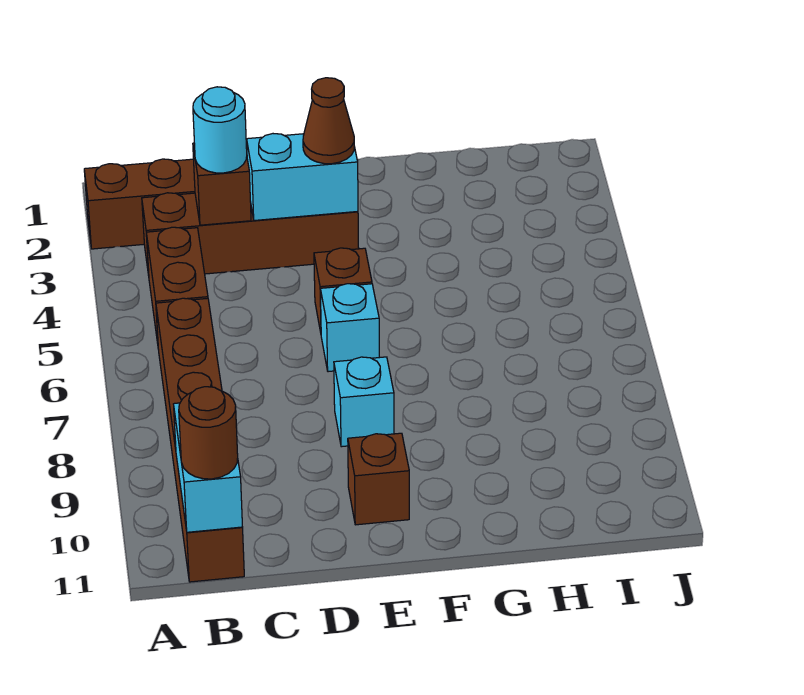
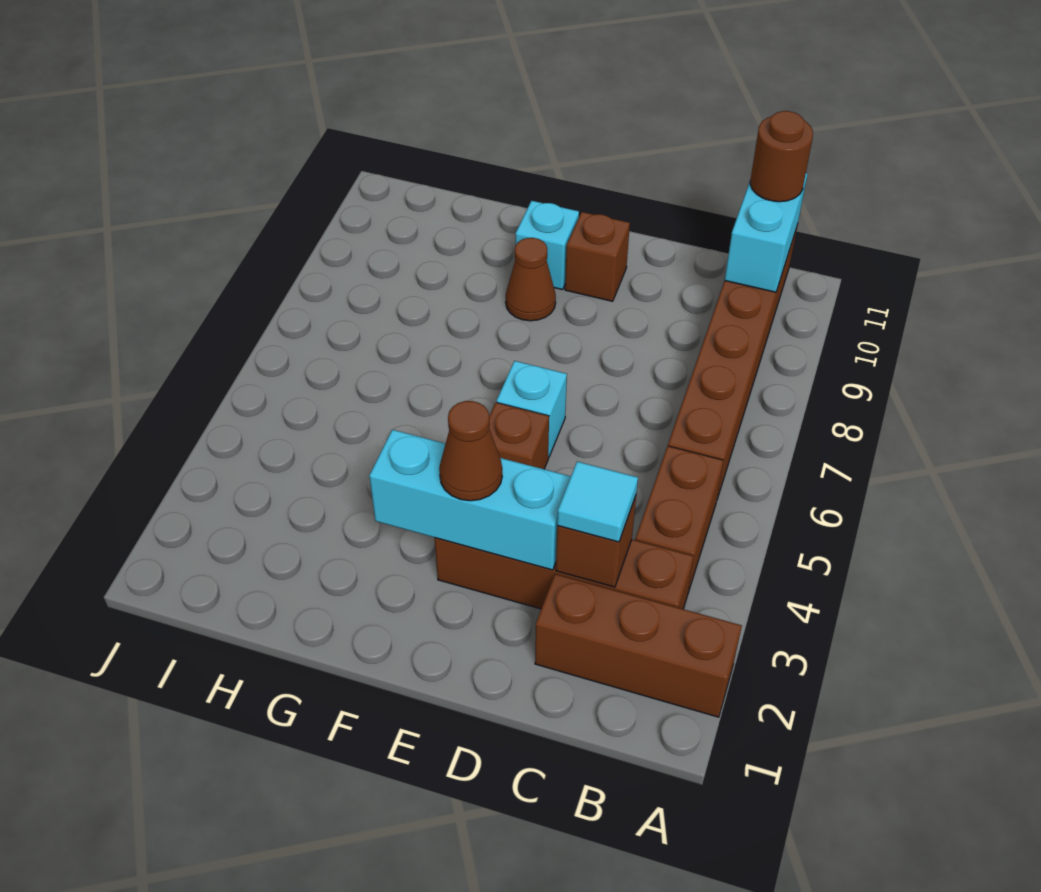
cyan round brick C3 level 3 -> cyan tile C3 level 3
cyan brick D3:E3 level 2 -> cyan brick D3:F3 level 2
cyan brick E8 level 1 -> cyan brick F10 level 1
none -> brown cone F9 level 1

